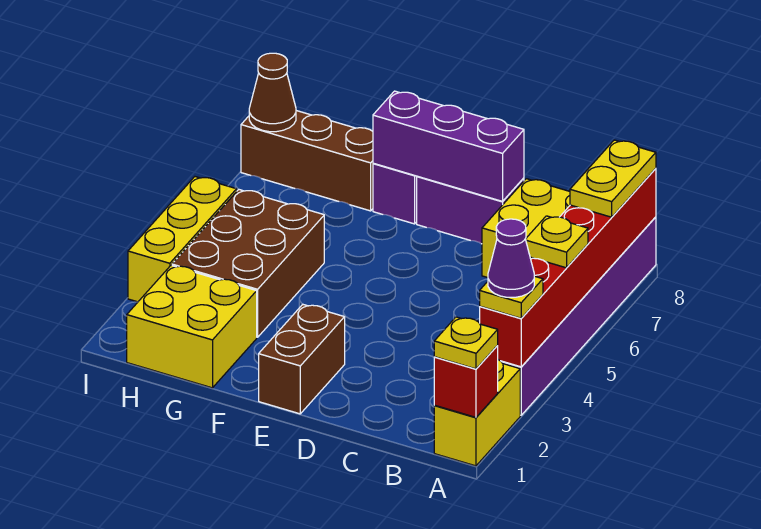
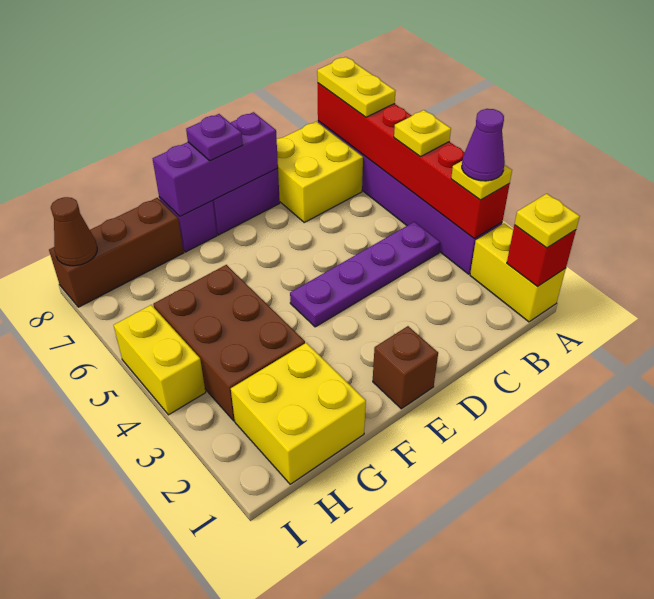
none -> purple plate B4:E4 level 1
brown brick E1:E2 level 1 -> brown brick E1 level 1
none -> purple plate E8 level 3
yellow brick I3:I5 level 1 -> yellow brick I4:I5 level 1

